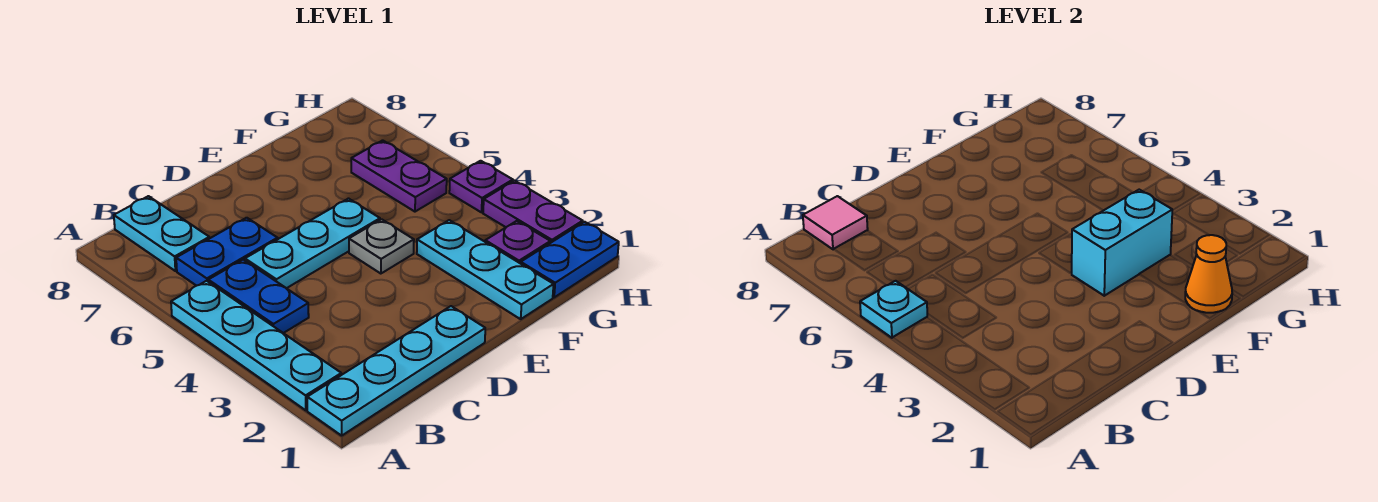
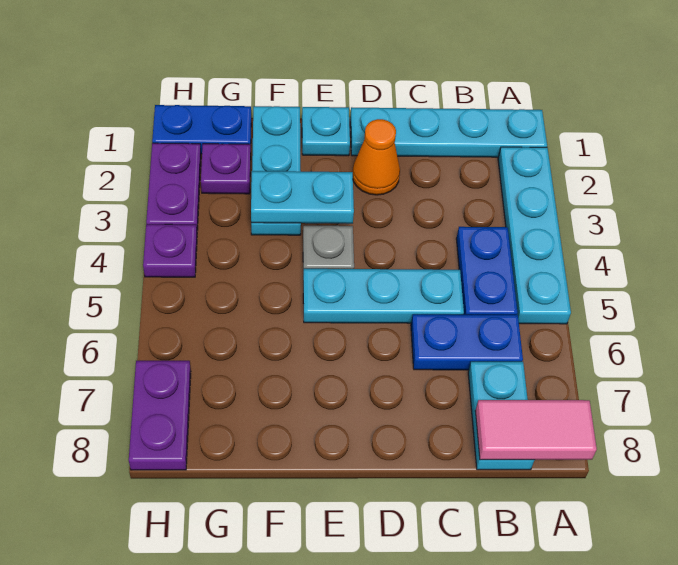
cyan plate A5 level 2 -> cyan plate E1 level 1
pink tile B8 level 2 -> pink tile A8:B8 level 2
cyan brick E3:F3 level 2 -> cyan plate E3:F3 level 2
orange cone F1 level 2 -> orange cone D2 level 1
purple plate G5:G6 level 1 -> purple plate H7:H8 level 1

